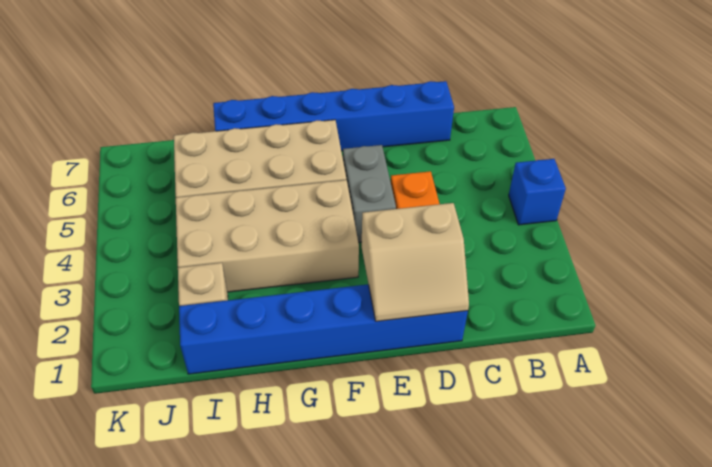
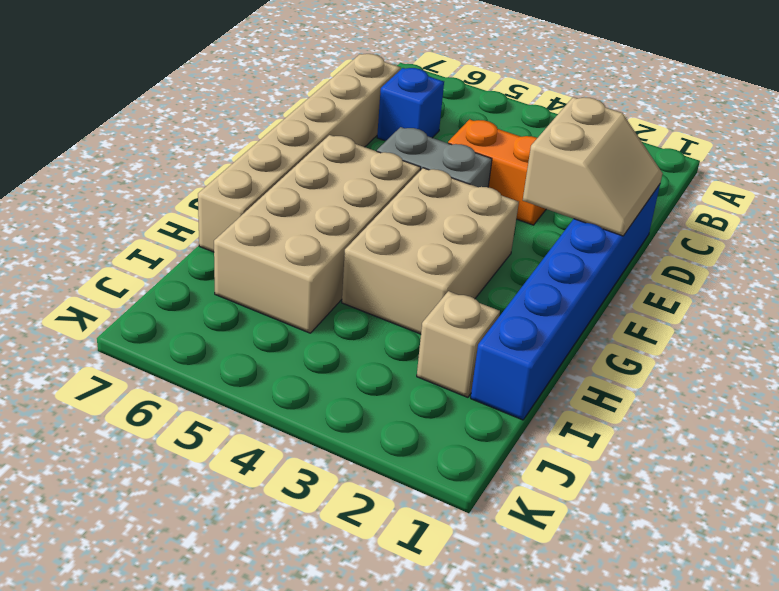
blue brick A4 level 1 -> blue brick C6 level 1
blue brick C7:H7 level 1 -> tan brick C7:H7 level 1
tan brick F3:I4 level 1 -> tan brick F3:H4 level 1

